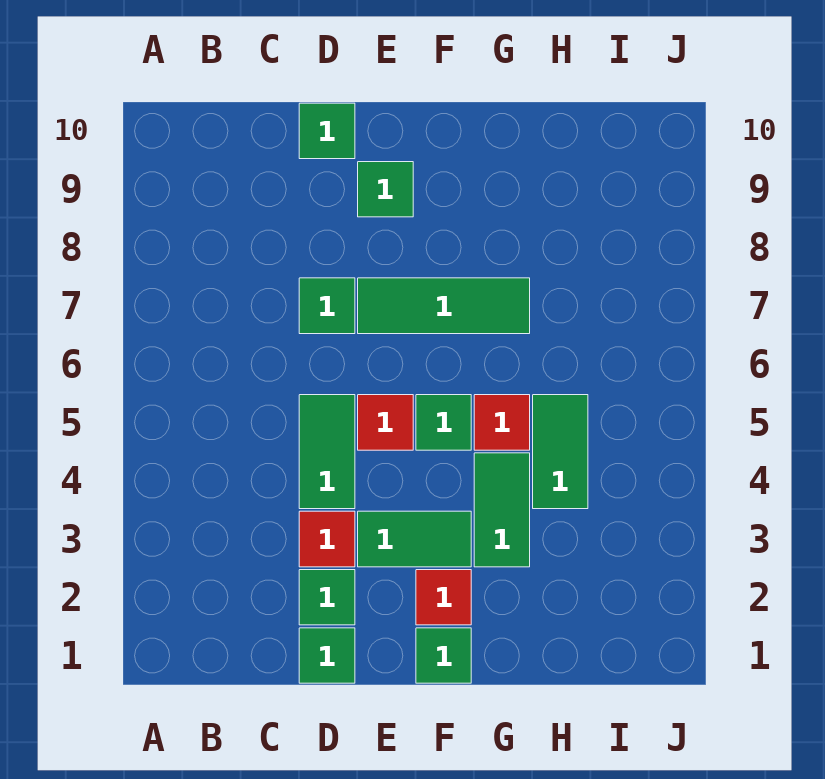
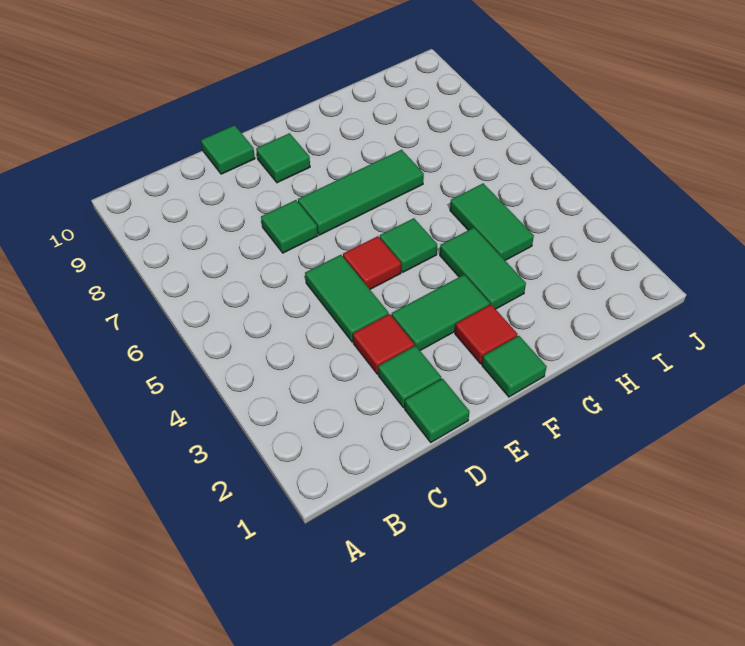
red tile G5 level 1 -> none

